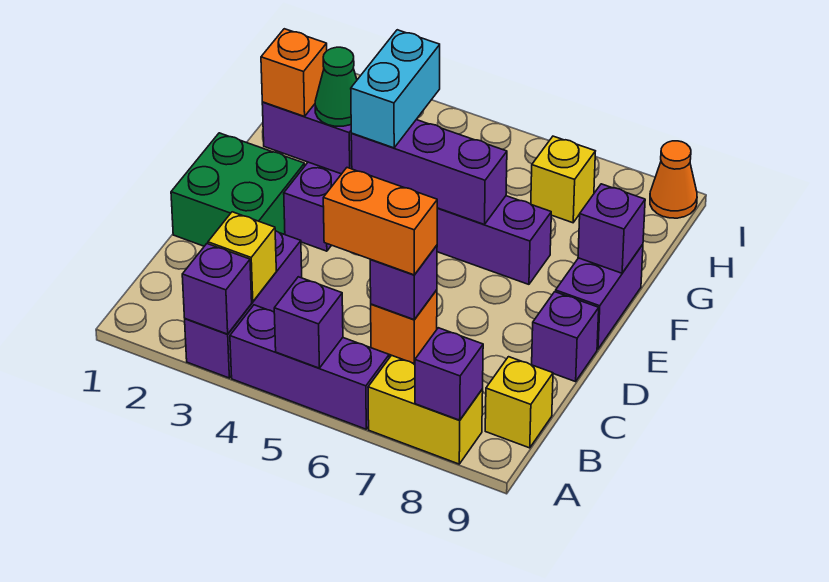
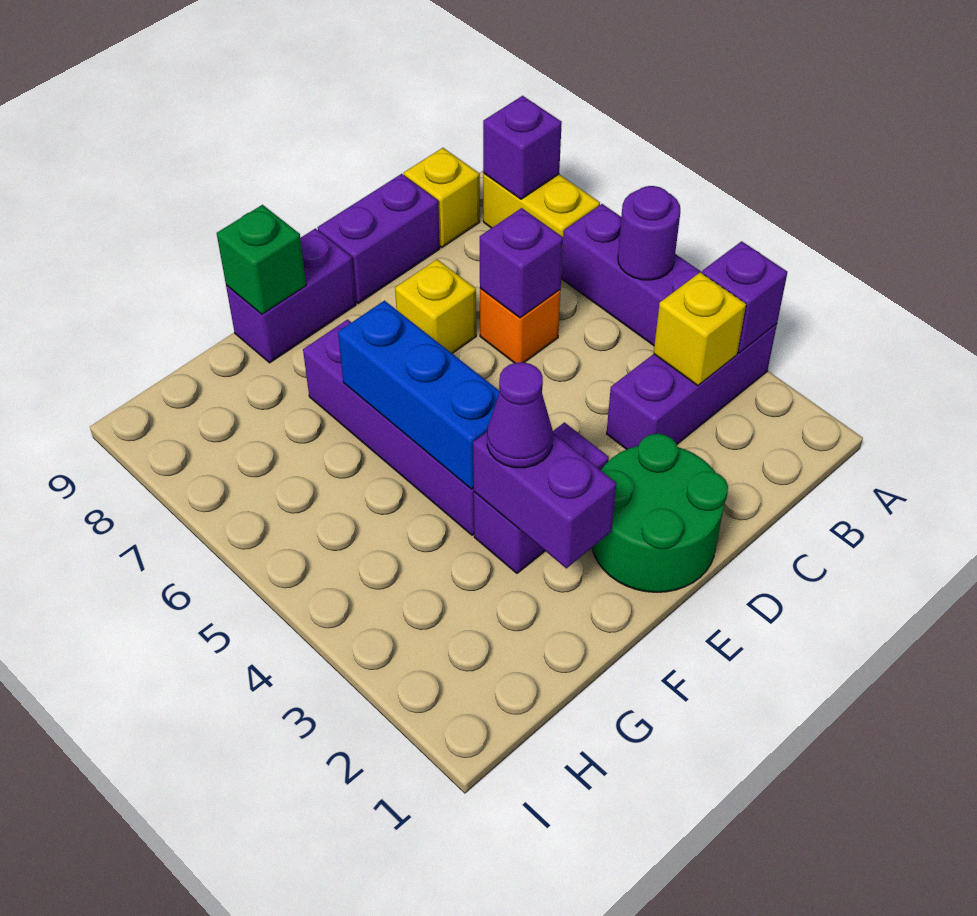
purple brick A5 level 2 -> purple round brick A5 level 2
orange brick C5:C6 level 3 -> none
green brick D1:E2 level 1 -> green round brick D1:E2 level 1
purple brick D9 level 1 -> purple brick C9:D9 level 1
orange brick F2 level 3 -> none
green cone F3 level 3 -> purple cone F3 level 3
purple brick F4:F6 level 2 -> blue brick F4:F6 level 2
cyan brick F4:G4 level 3 -> none
purple brick F9 level 2 -> green brick F9 level 2
yellow brick H7 level 1 -> yellow brick D7 level 1
orange cone I9 level 1 -> none

